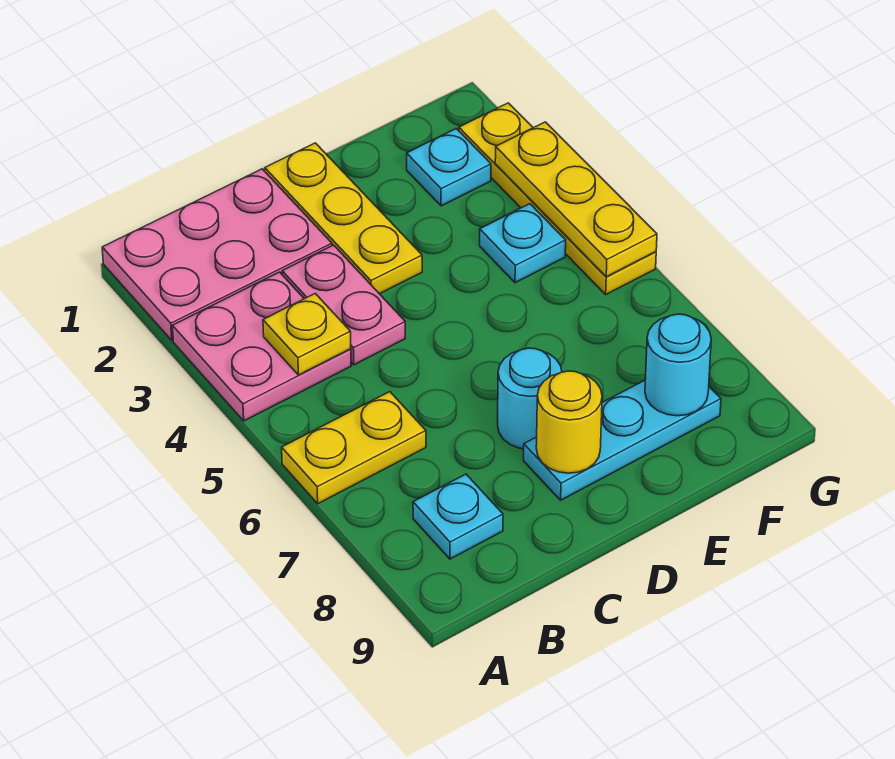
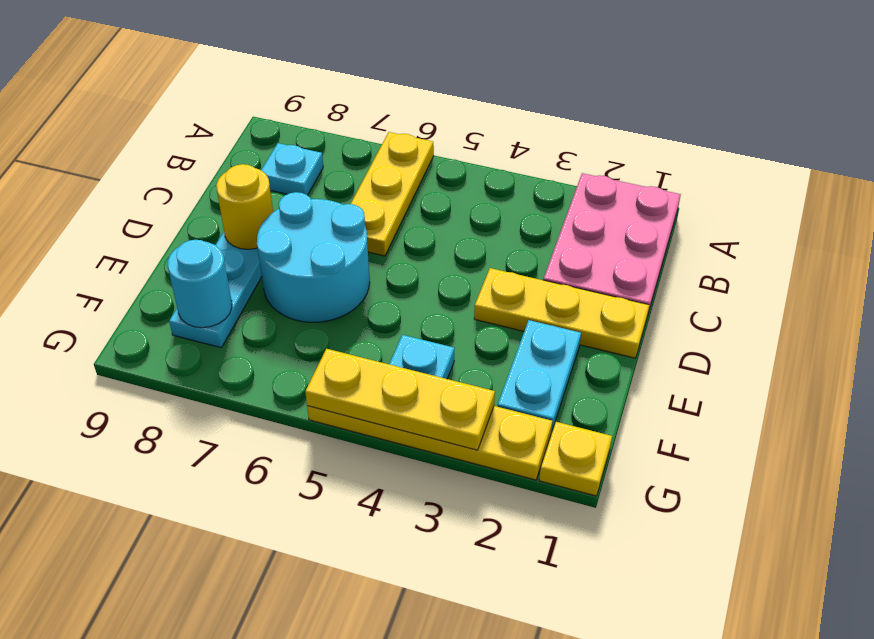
pink plate A3:B4 level 1 -> none
yellow plate A6:B6 level 1 -> yellow plate A6:C6 level 1
yellow plate B4 level 2 -> yellow plate G1 level 1
pink plate C3:C4 level 1 -> none
cyan round brick D7 level 1 -> cyan round brick D6:E7 level 1
cyan plate F2 level 1 -> cyan plate E2:F2 level 1

